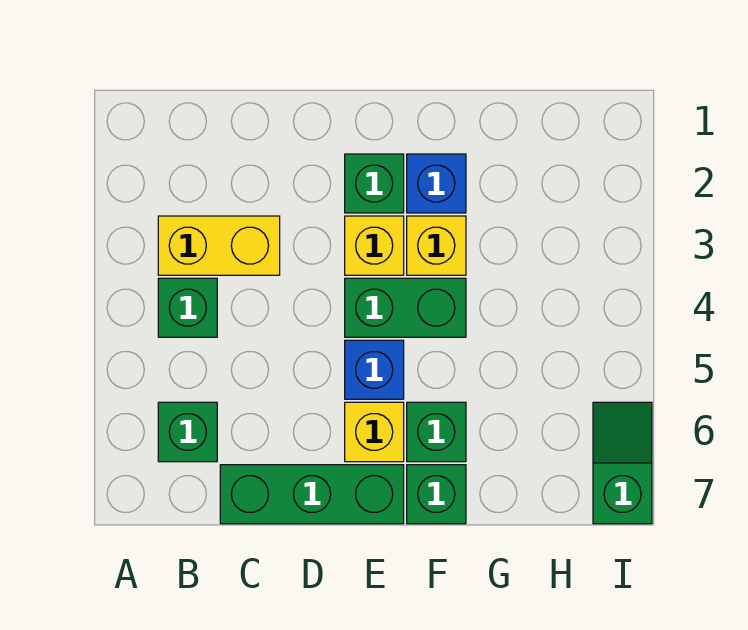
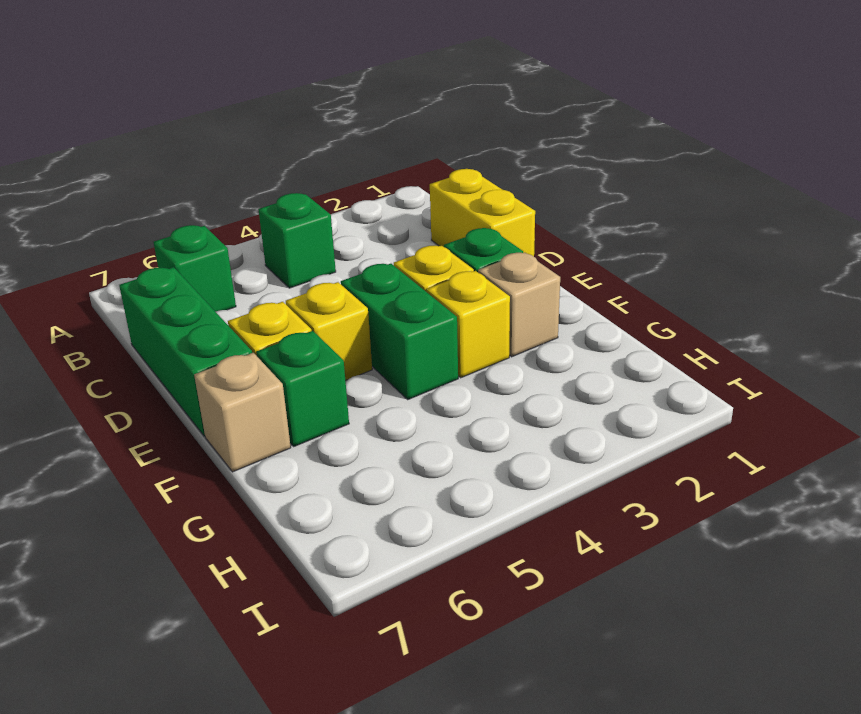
yellow brick B3:C3 level 1 -> yellow brick C1:D1 level 1
blue brick E5 level 1 -> yellow brick E5 level 1
blue brick F2 level 1 -> tan brick F2 level 1
green brick F7 level 1 -> tan brick F7 level 1
green slope I6:I7 level 1 top 7 -> none

